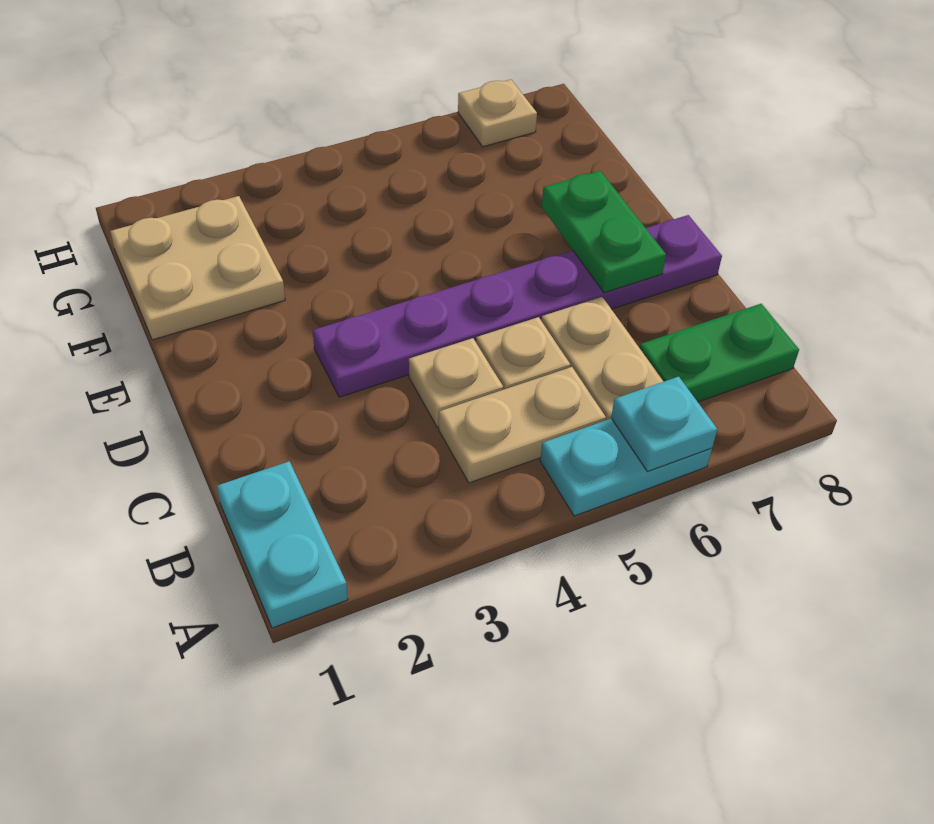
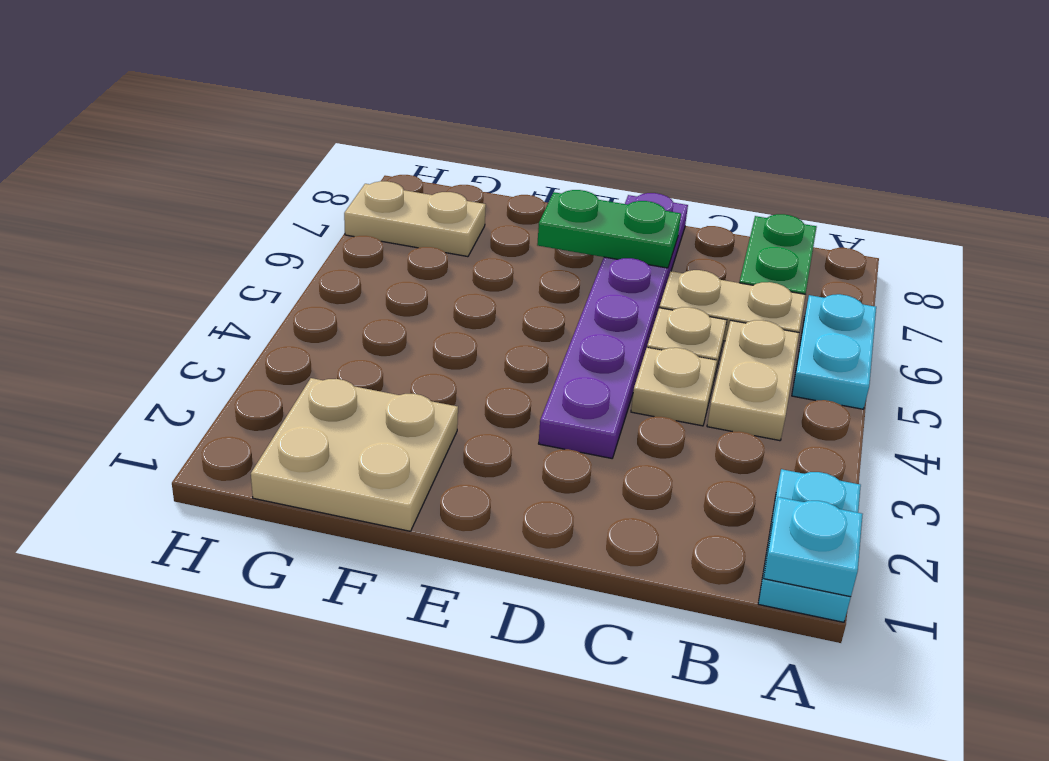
cyan plate A1:B1 level 1 -> cyan plate A1:A2 level 1
cyan plate A6 level 2 -> cyan plate A1 level 2
tan plate H7 level 1 -> tan plate G7:H7 level 1

